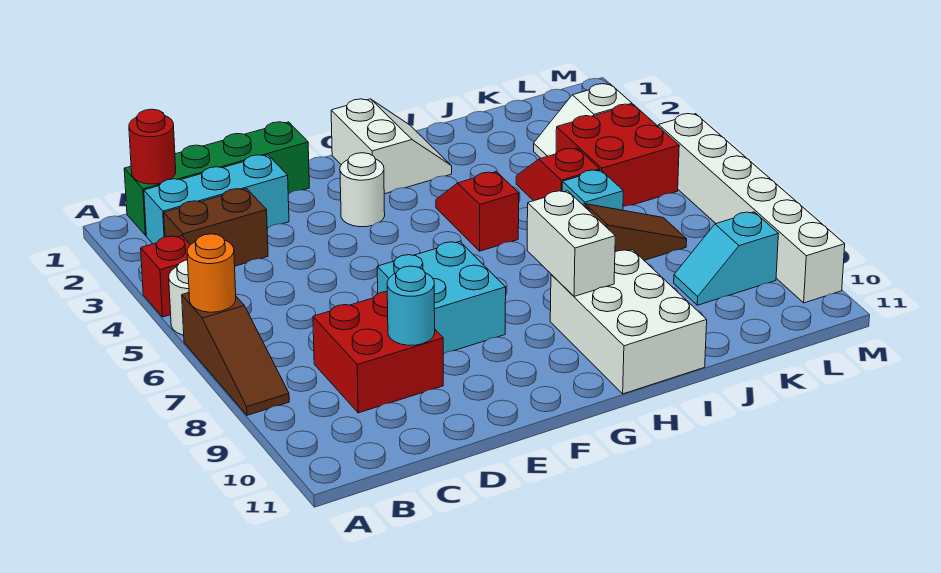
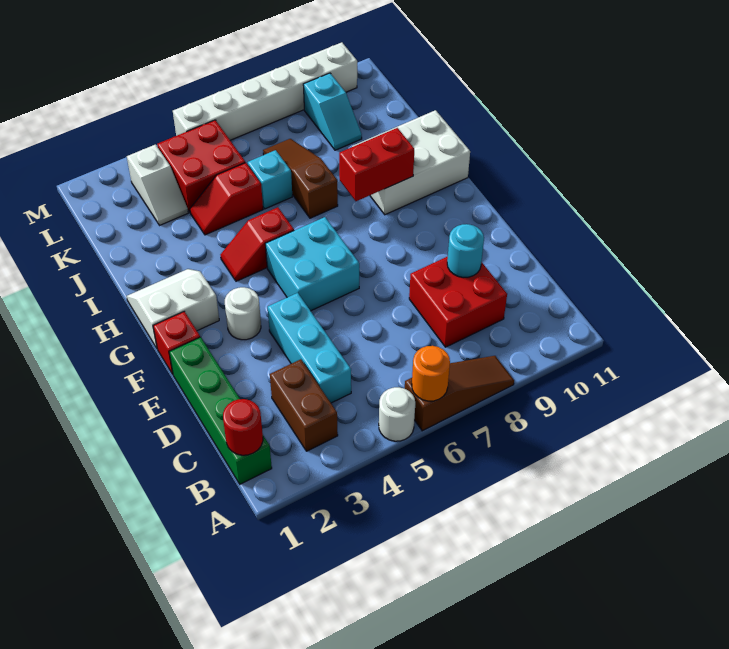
red brick A4 level 1 -> red brick F1 level 1
cyan brick B2:D2 level 1 -> cyan brick C4:E4 level 1
cyan brick E7:F8 level 1 -> cyan brick F5:G6 level 1
white brick H8:H9 level 2 -> red brick H8:H9 level 2

